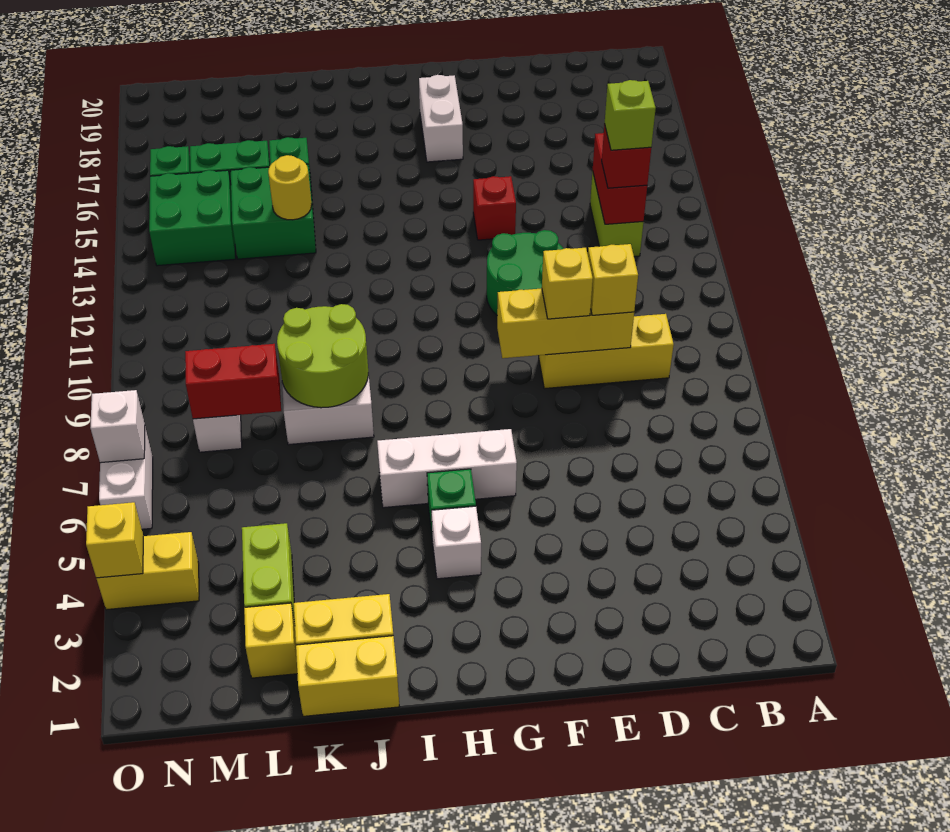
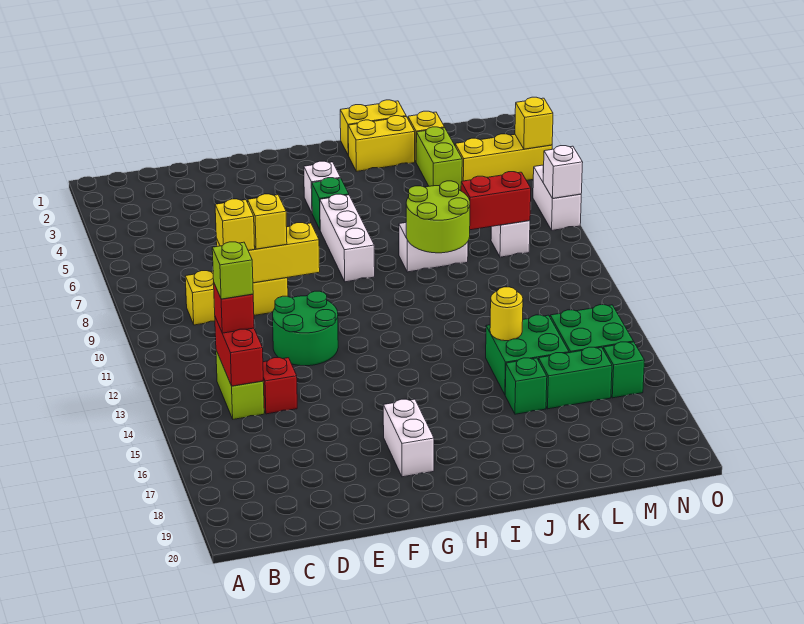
red brick F14 level 1 -> red brick D14 level 1
white brick G6:I6 level 1 -> white brick H6:H8 level 1
yellow brick N4:O4 level 1 -> yellow brick M4:O4 level 1

